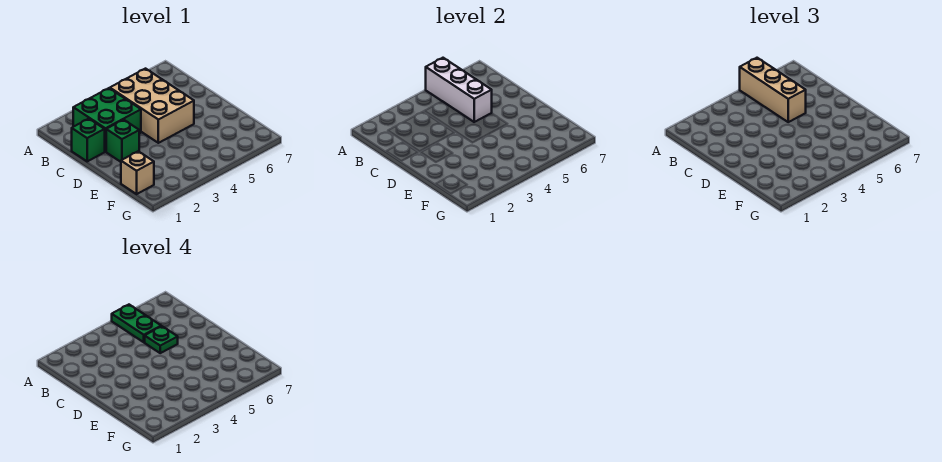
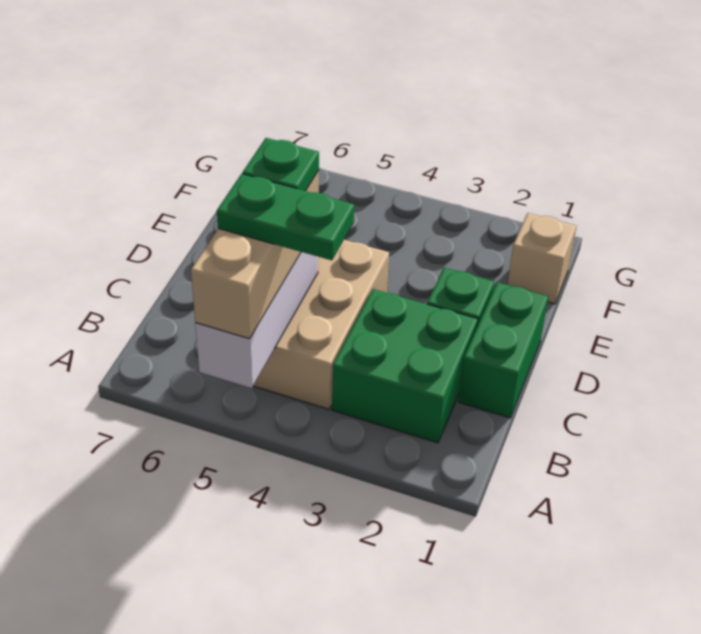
green plate A5:B5 level 4 -> green plate B4:B5 level 4
green brick C1 level 1 -> green brick C1:D1 level 1

